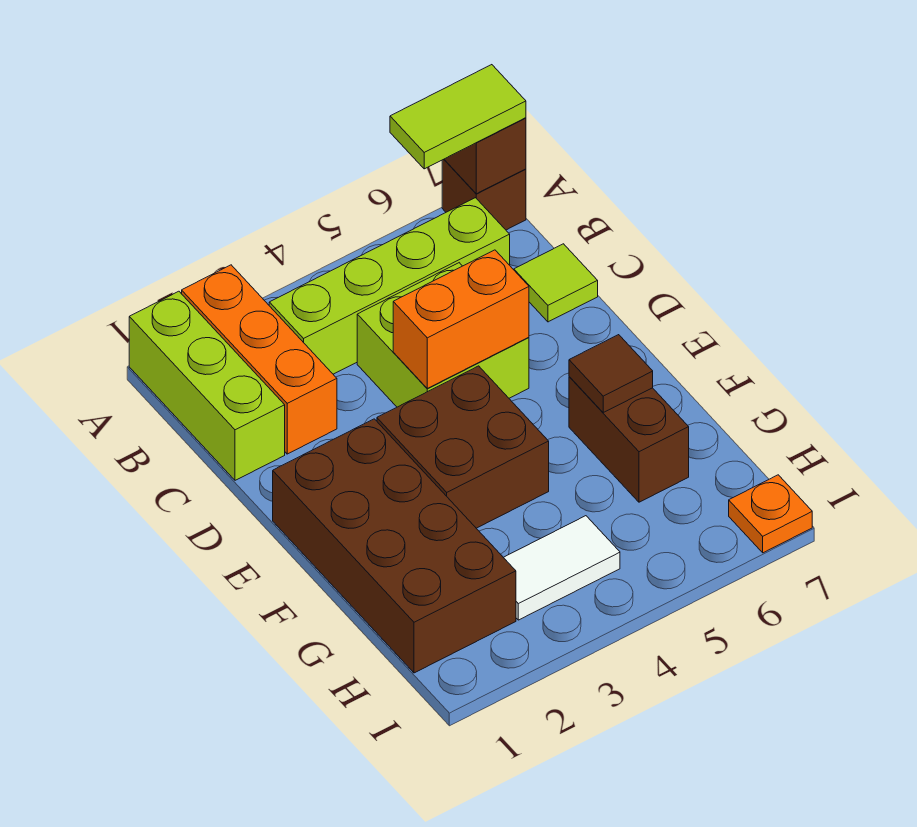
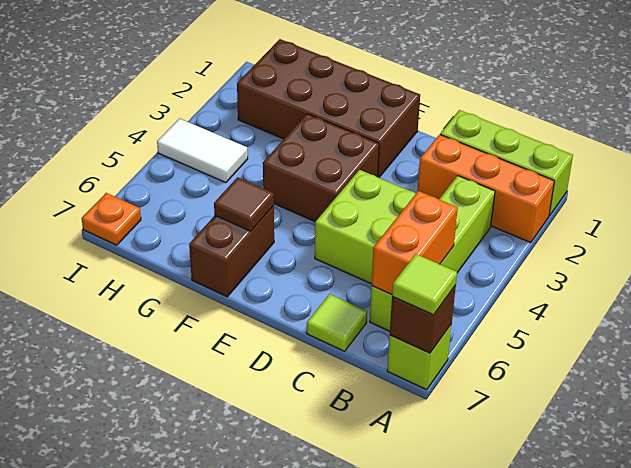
lime tile A6:A7 level 3 -> lime tile A7 level 3
brown brick A7 level 1 -> lime brick A7 level 1
orange brick D4:D5 level 2 -> orange brick B5:B6 level 2
brown brick F6:G6 level 1 -> brown brick F6:F7 level 1
white tile H3:H4 level 1 -> white tile H4:I4 level 1

